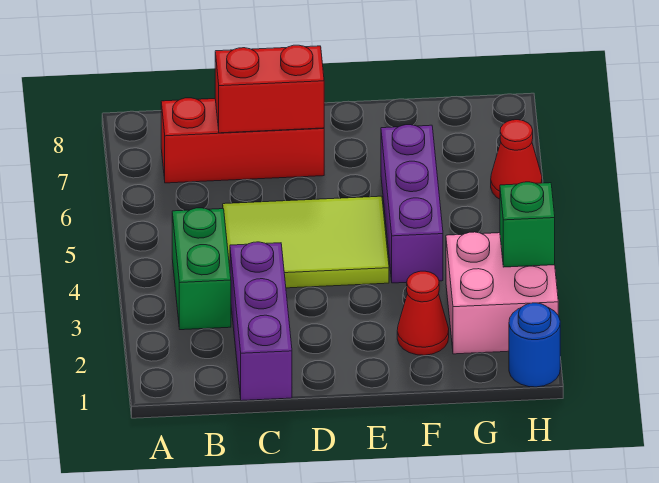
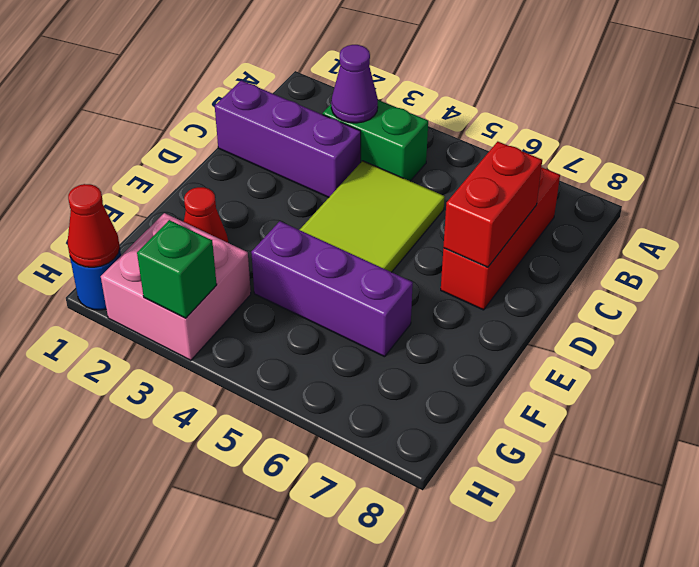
none -> purple cone B3 level 2
red cone H6 level 1 -> red cone H1 level 2

